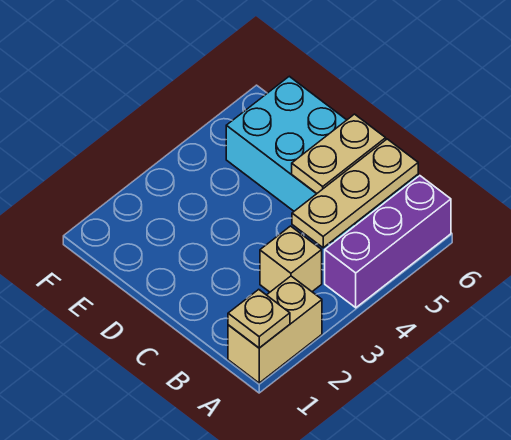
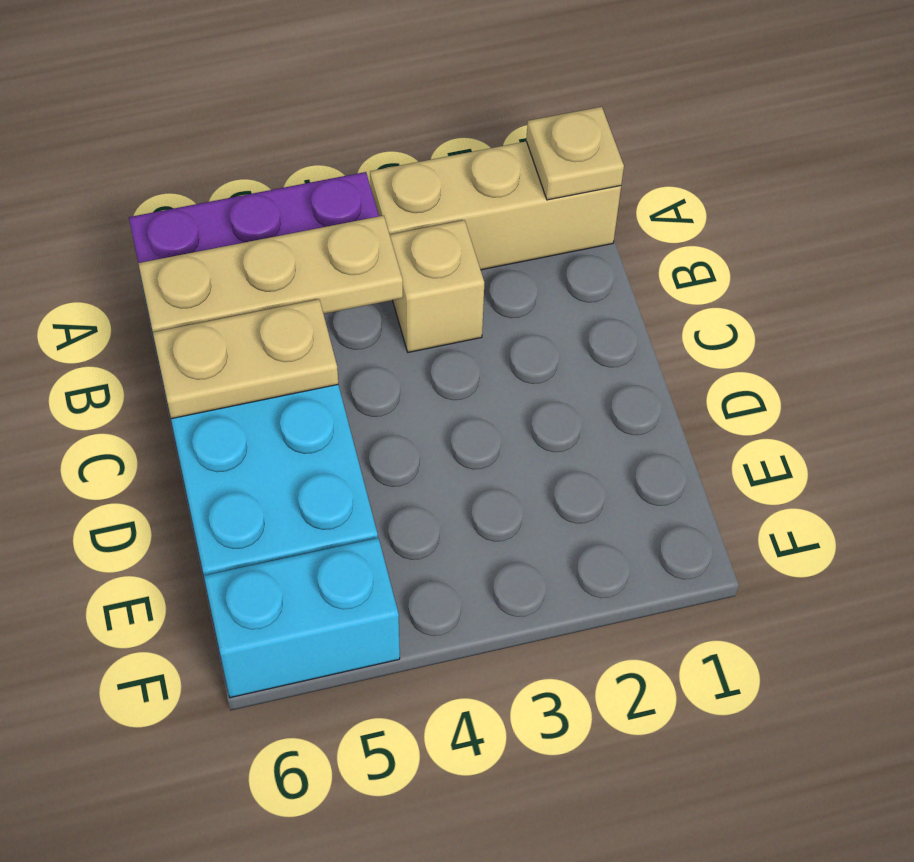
tan brick A1:A2 level 1 -> tan brick A1:A3 level 1
none -> cyan brick F5:F6 level 1

